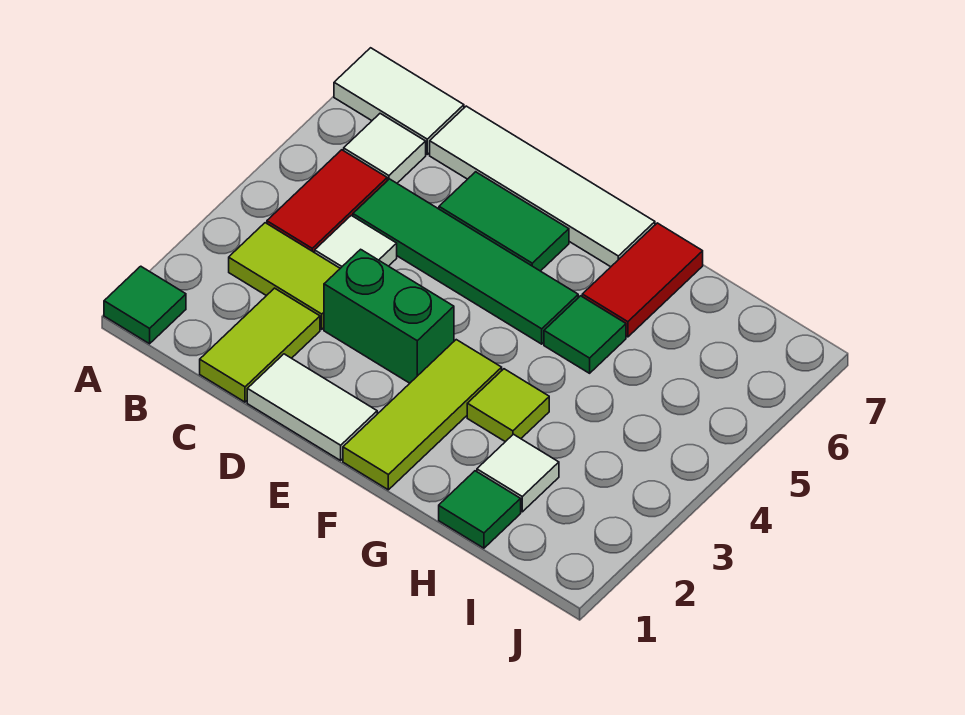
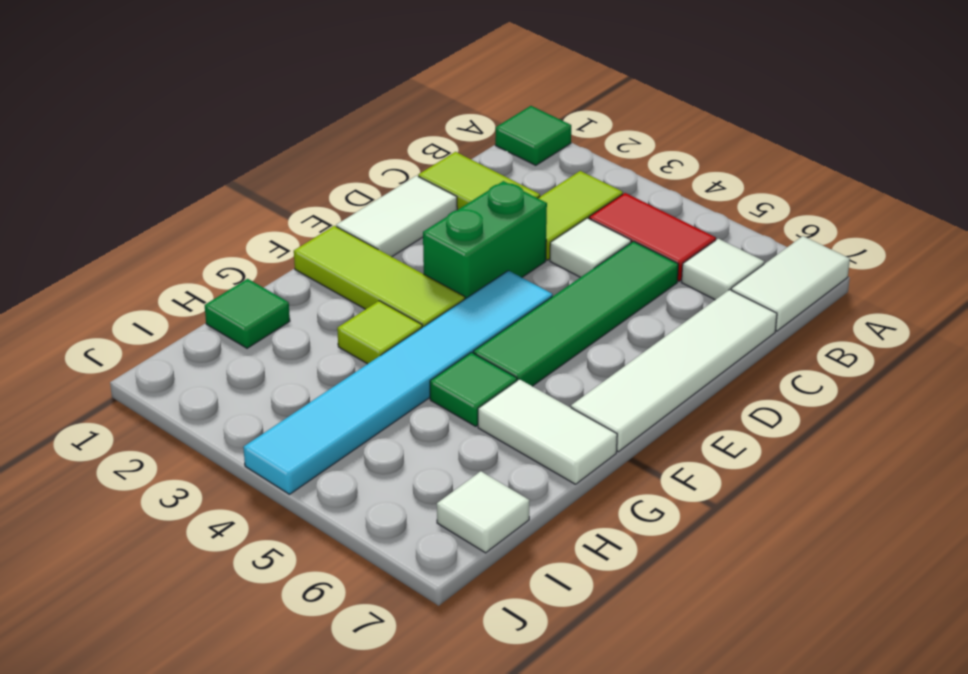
green tile D6:E6 level 1 -> none
none -> cyan tile E4:J4 level 1
red tile G6:G7 level 1 -> white tile G6:G7 level 1
white tile H2 level 1 -> white tile I7 level 1

